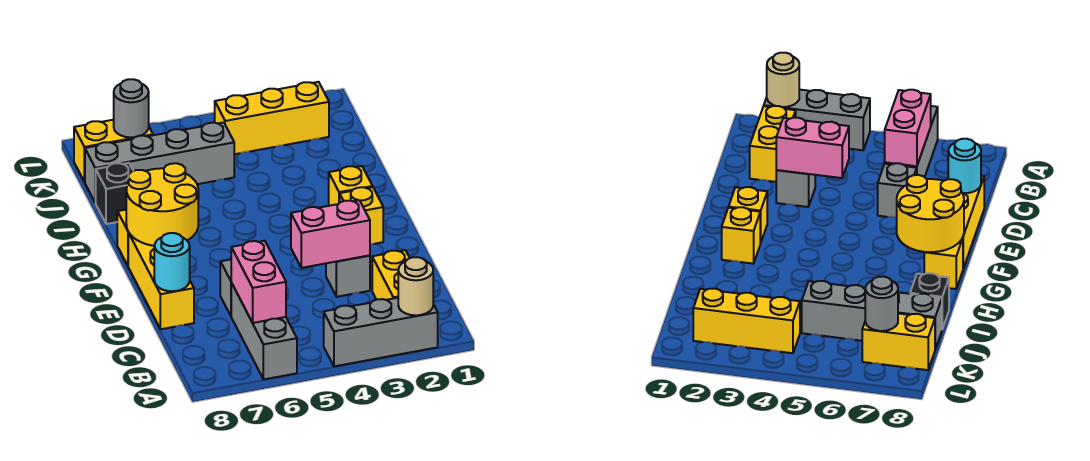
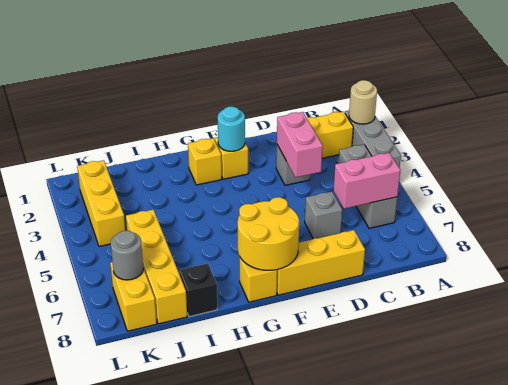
grey brick A6:C6 level 1 -> grey brick B4:B6 level 1
cyan round brick D8 level 2 -> cyan round brick F2 level 2
grey brick J5:J8 level 1 -> yellow brick J5:J8 level 1

